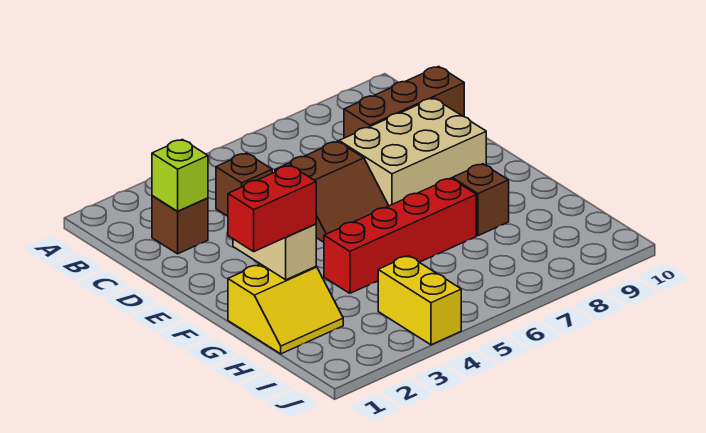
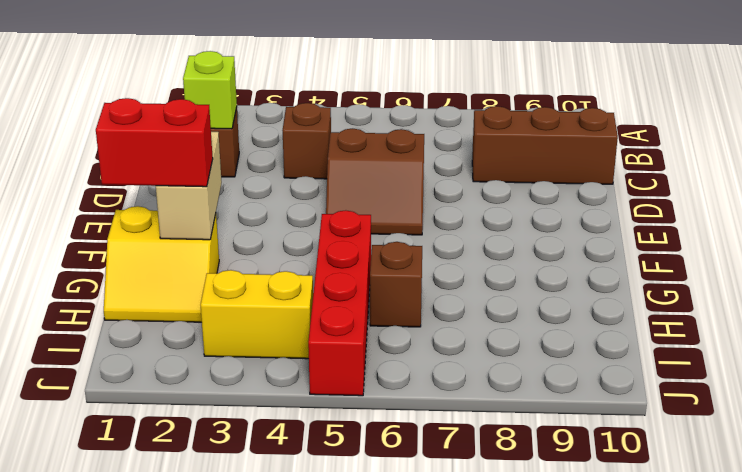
tan brick D7:E9 level 1 -> none
red brick G4:G7 level 1 -> red brick G5:J5 level 1
brown brick G8 level 1 -> brown brick H6 level 1
yellow brick I4:J4 level 1 -> yellow brick I3:I4 level 1

